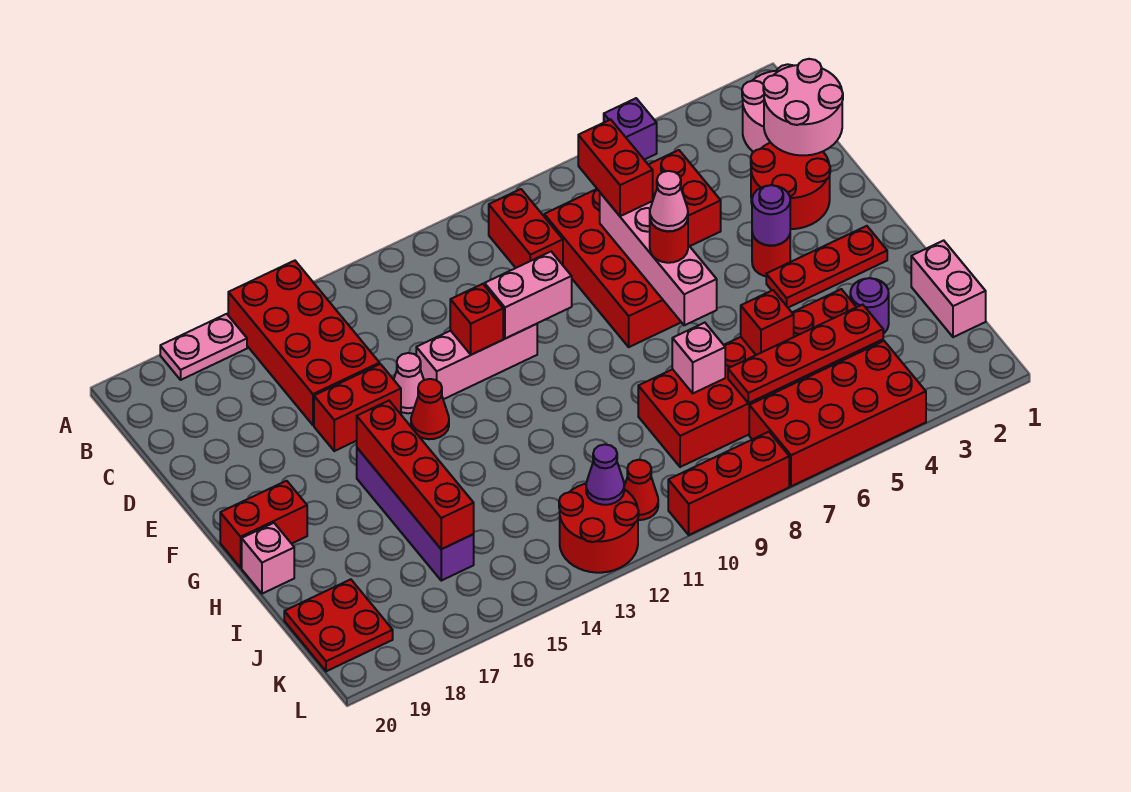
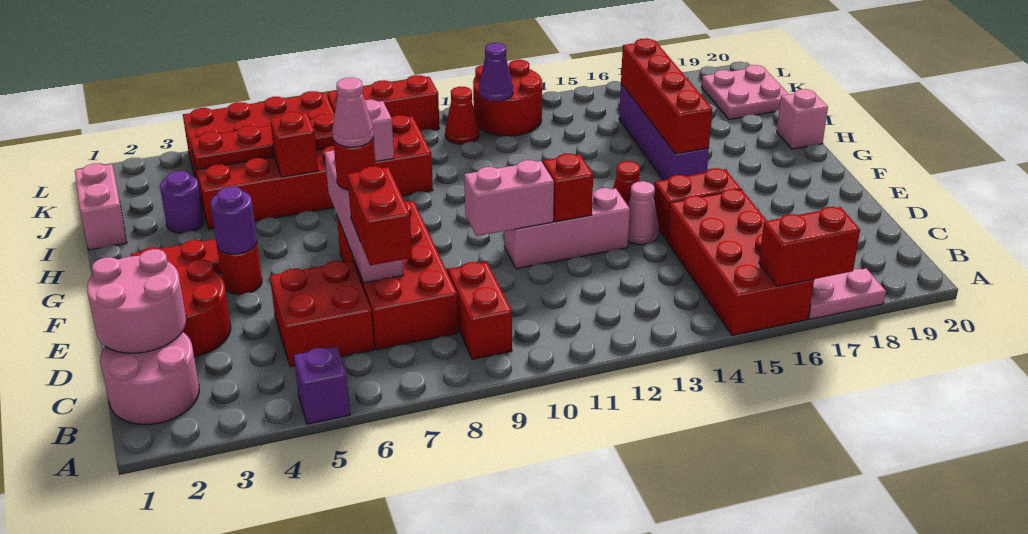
red brick G19:G20 level 1 -> red brick A16:A17 level 2
red plate J19:K20 level 1 -> pink plate J19:K20 level 1

